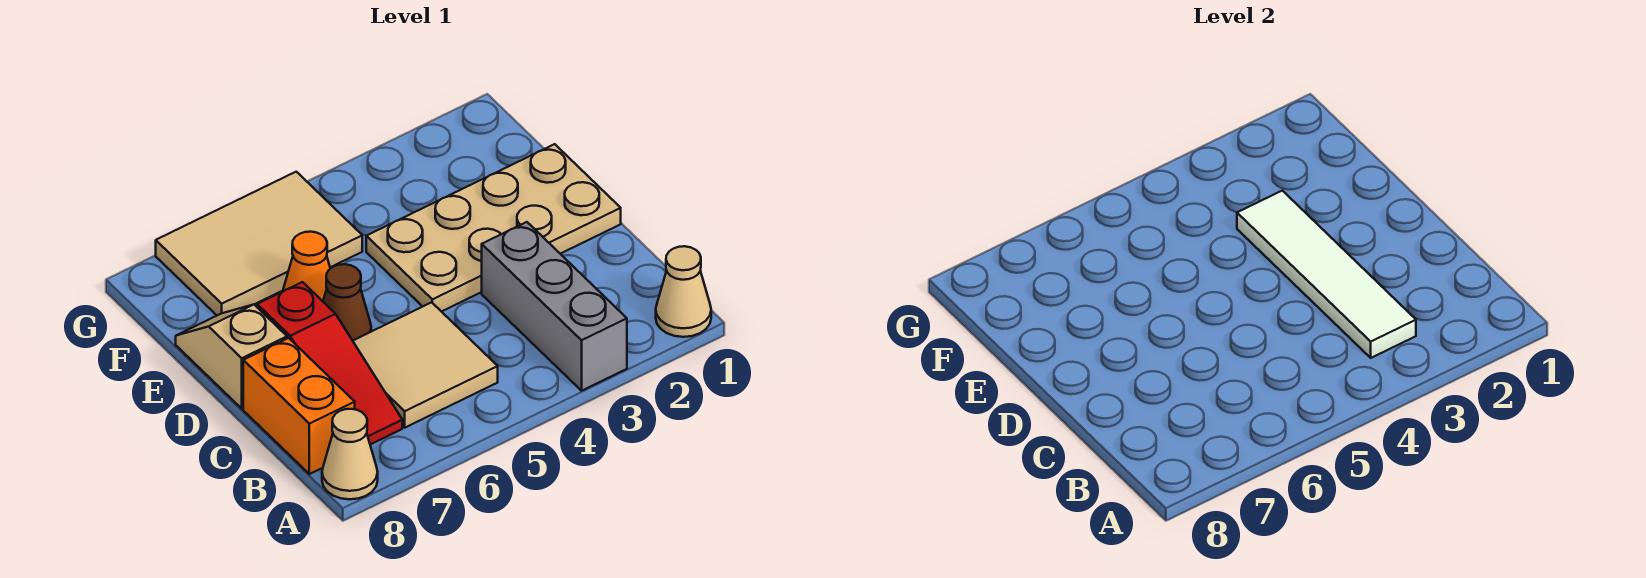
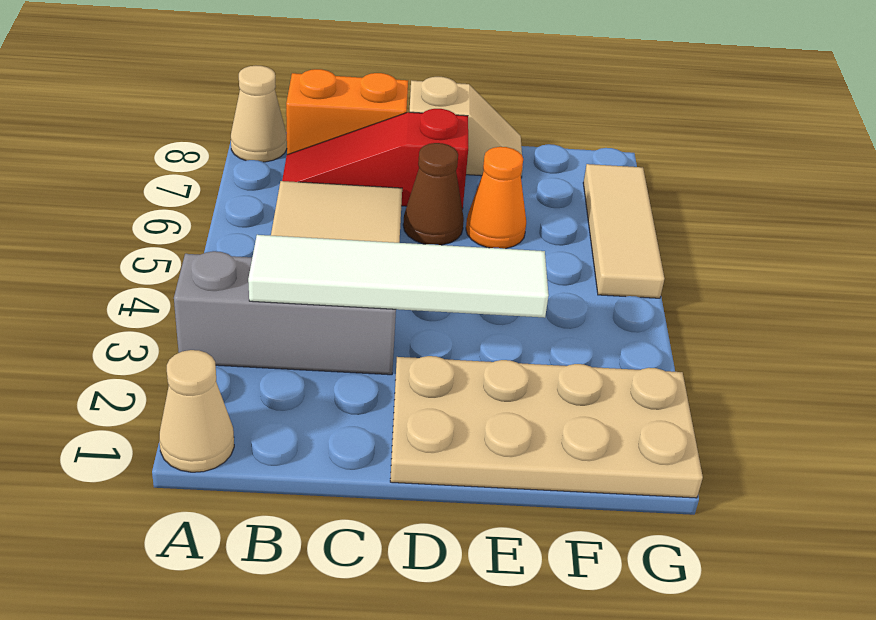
tan plate D1:E4 level 1 -> tan plate D1:G2 level 1
tan tile F5:G7 level 1 -> tan tile G5:G7 level 1

